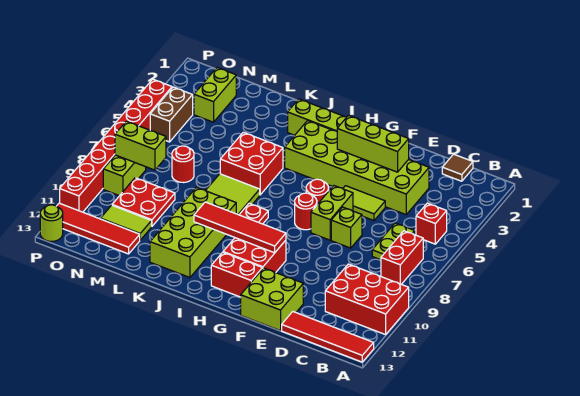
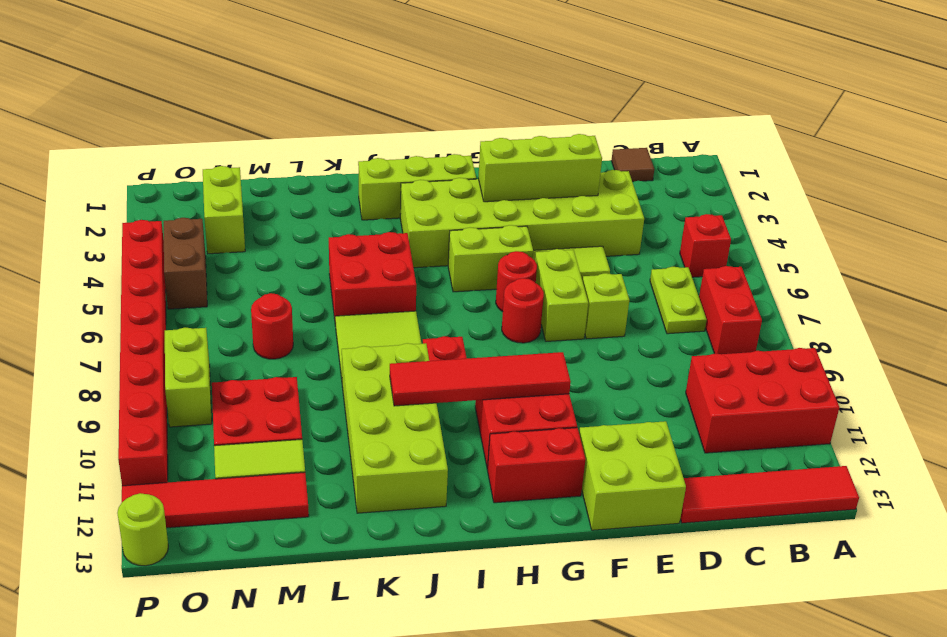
lime brick N8:O8 level 2 -> lime brick G5:H5 level 1

